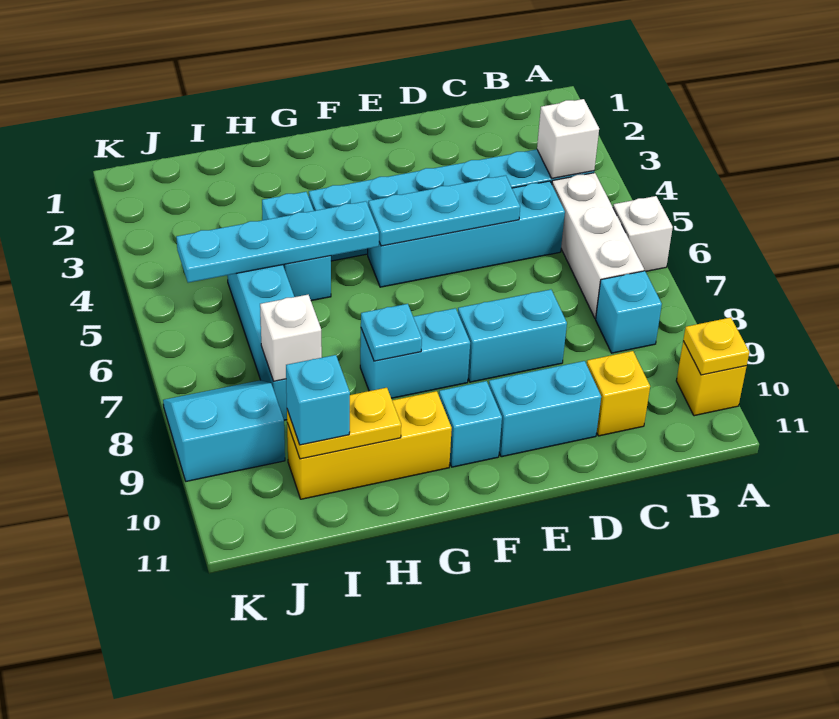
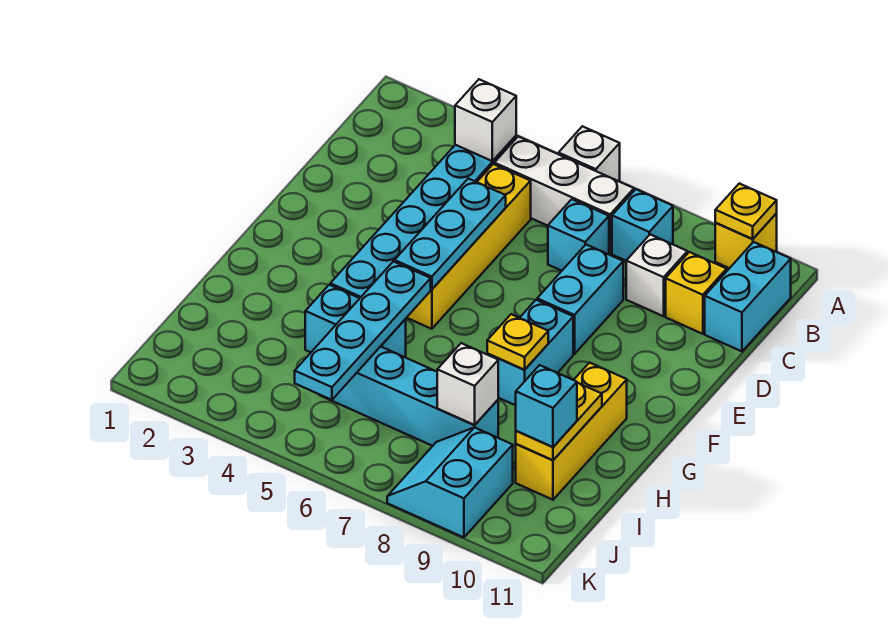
cyan brick C5:F5 level 1 -> yellow brick C5:F5 level 1
none -> white brick C9 level 1
cyan brick D10:E10 level 1 -> cyan brick B11:C11 level 1
cyan brick F10 level 1 -> cyan brick C7 level 1
cyan plate G8 level 2 -> yellow plate G8 level 2

